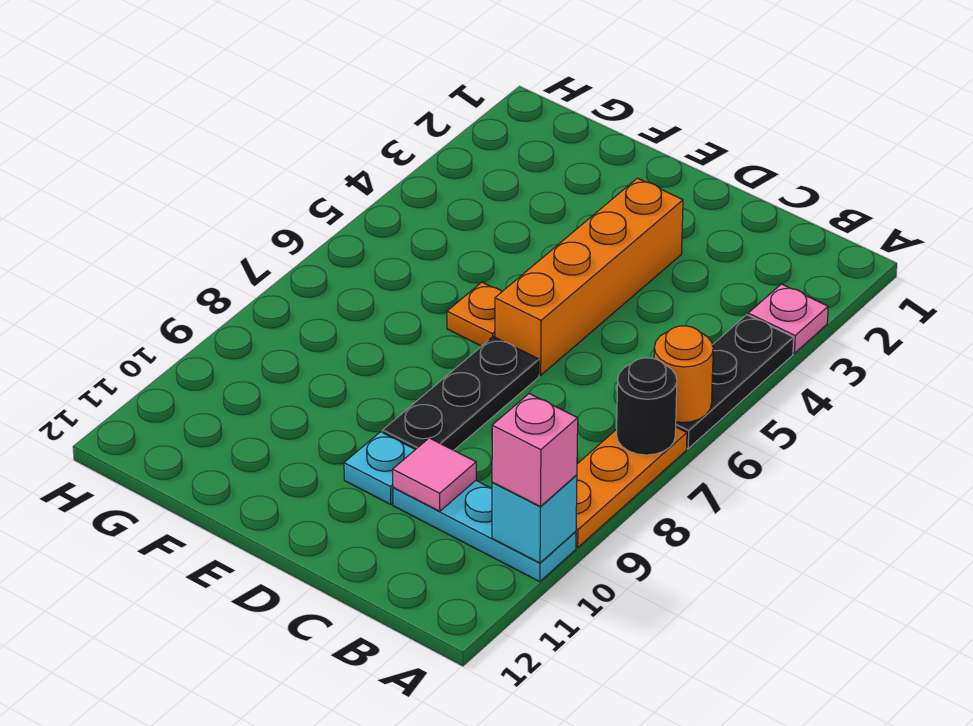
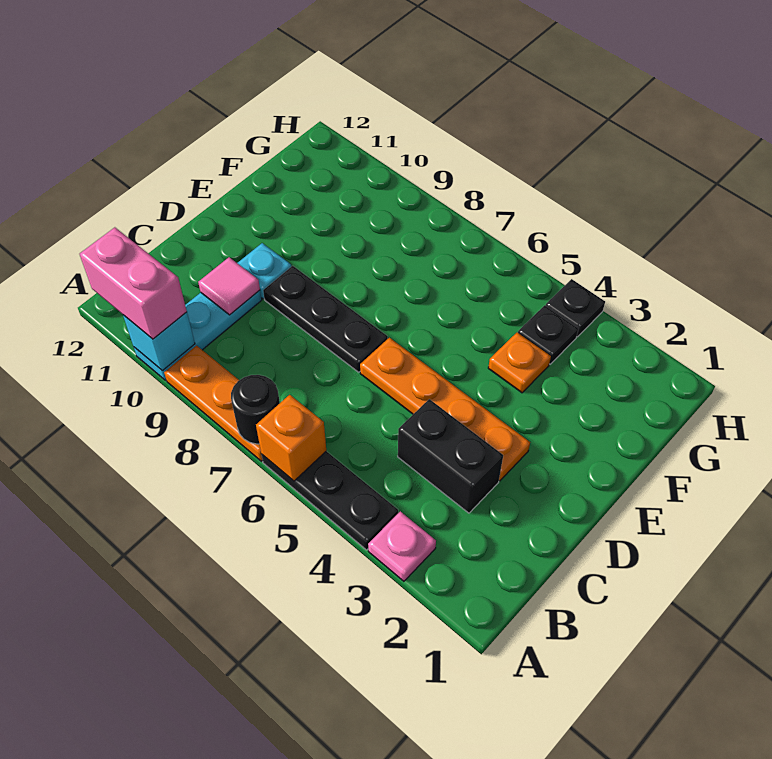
orange round brick A6 level 2 -> orange brick A6 level 2
pink brick A10 level 3 -> pink brick A10:A11 level 3
none -> black brick C3:C4 level 1
orange brick D3:D6 level 1 -> orange plate D3:D6 level 1
orange plate E6 level 1 -> orange plate F4 level 1
none -> black plate G4 level 1
none -> black plate H4 level 1

